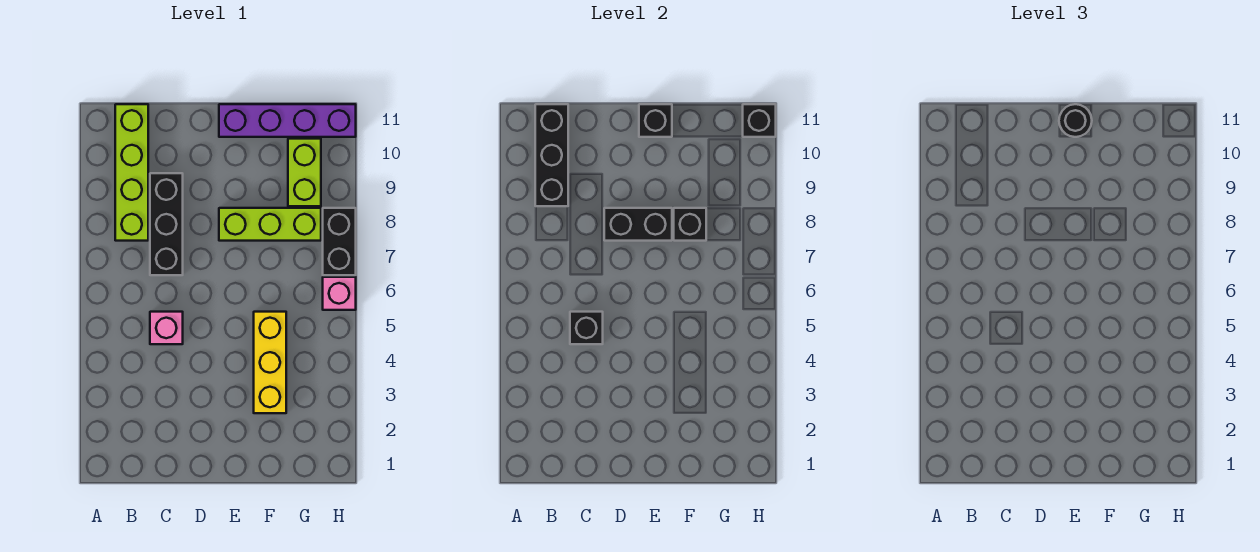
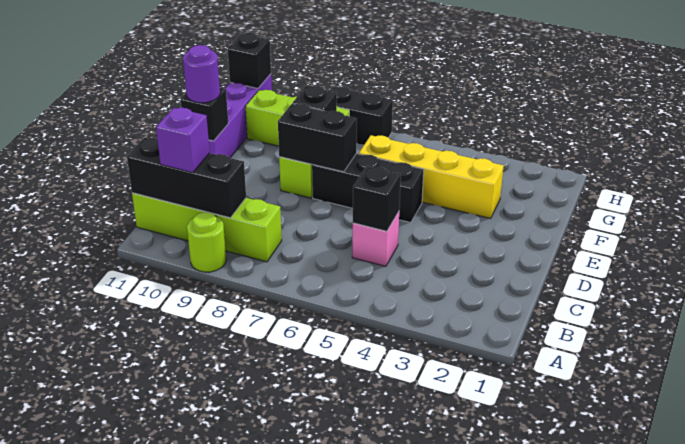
none -> lime round brick A9 level 1
none -> purple brick B10 level 3
black brick C7:C9 level 1 -> black brick E5:E7 level 1
black brick D8:E8 level 2 -> black brick E7:E8 level 2
black round brick E11 level 3 -> purple round brick E11 level 3
yellow brick F3:F5 level 1 -> yellow brick F3:F6 level 1
pink brick H6 level 1 -> none

